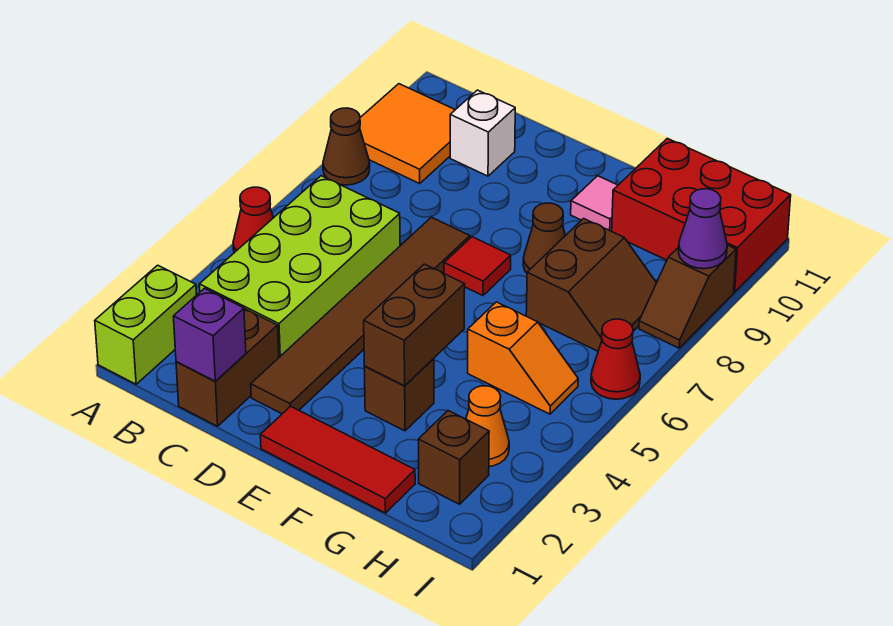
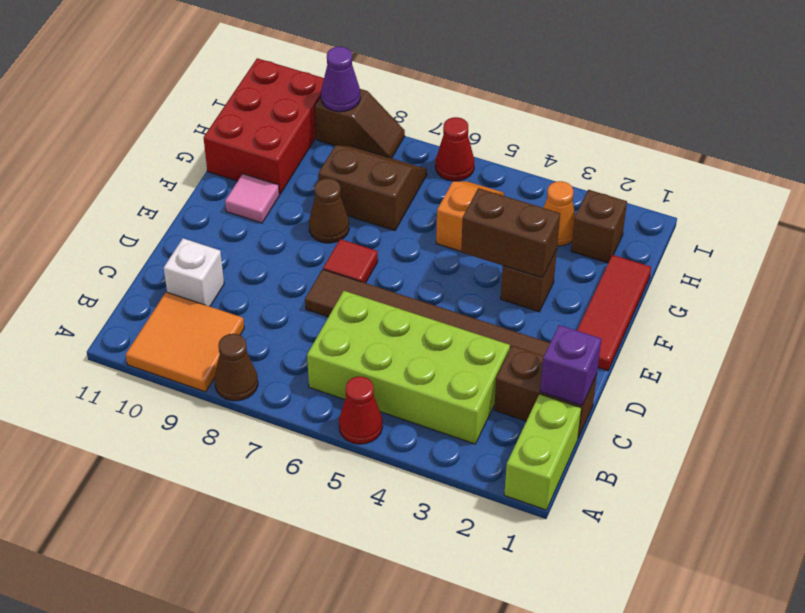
lime brick A1:A2 level 1 -> lime brick A1:B1 level 1

